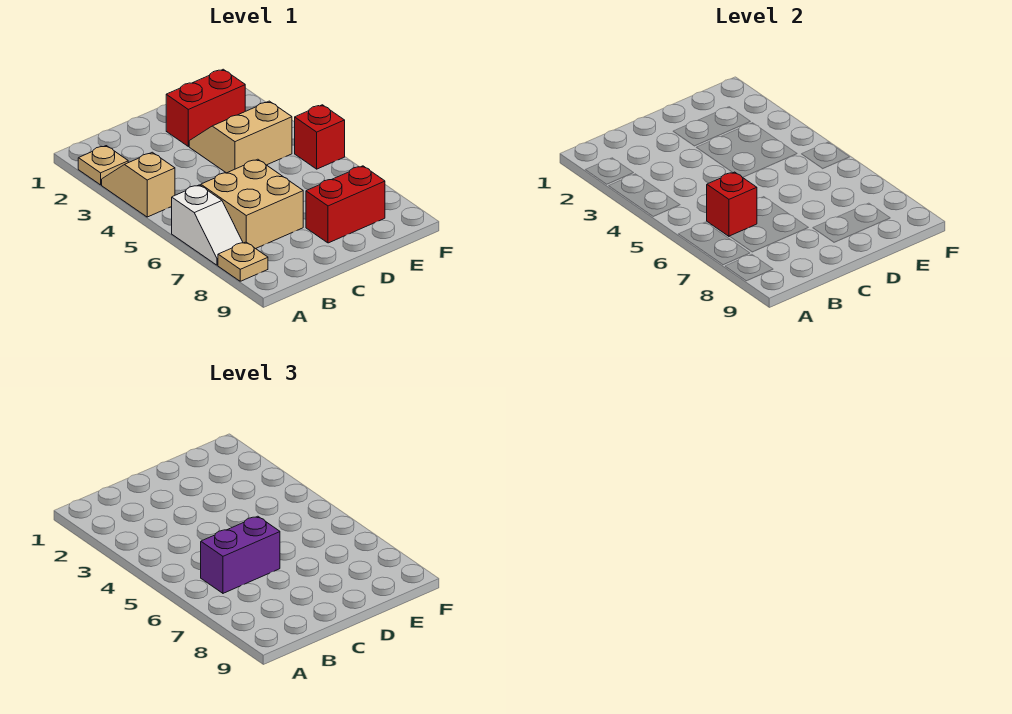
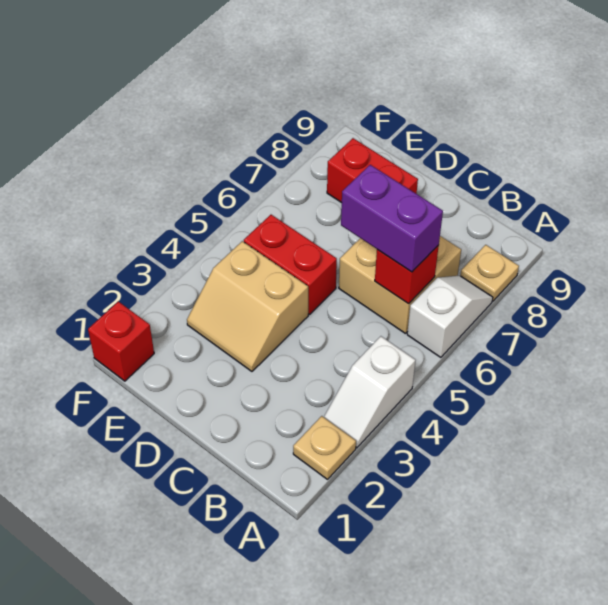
tan slope A3:A4 level 1 top 4 -> white slope A3:A4 level 1 top 4
red brick D2:E2 level 1 -> red brick D5:E5 level 1
red brick F5 level 1 -> red brick F1 level 1

